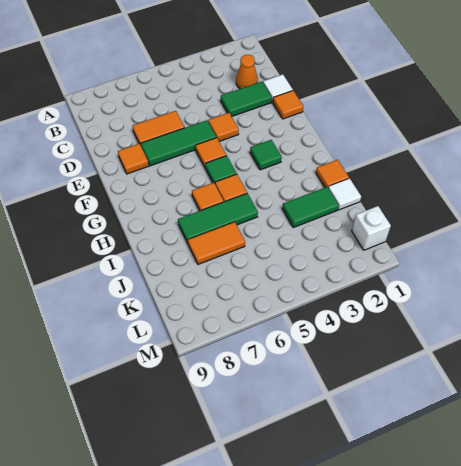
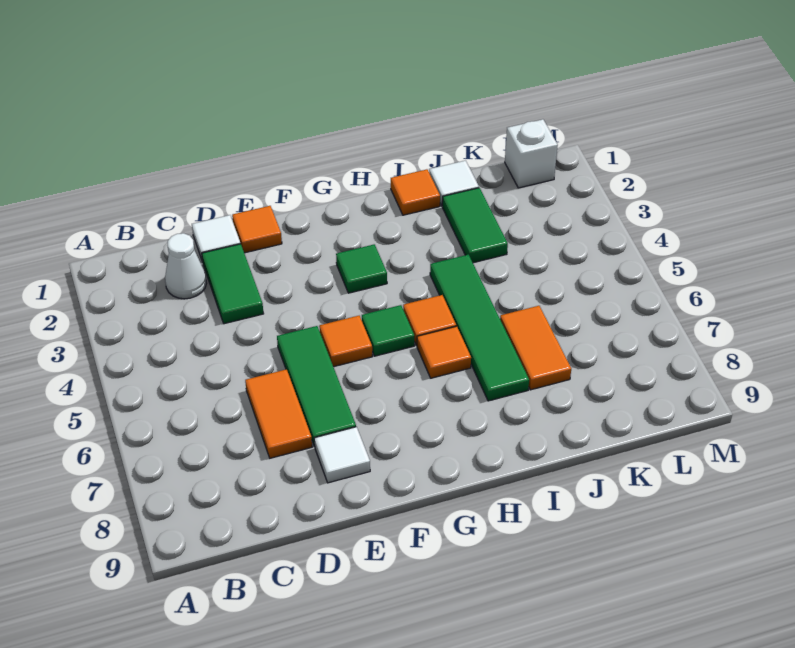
orange cone C2 level 1 -> white cone C2 level 1
orange tile E4 level 1 -> none
orange tile E8 level 1 -> white tile E8 level 1
green tile I5:I7 level 1 -> green tile I4:I7 level 1

